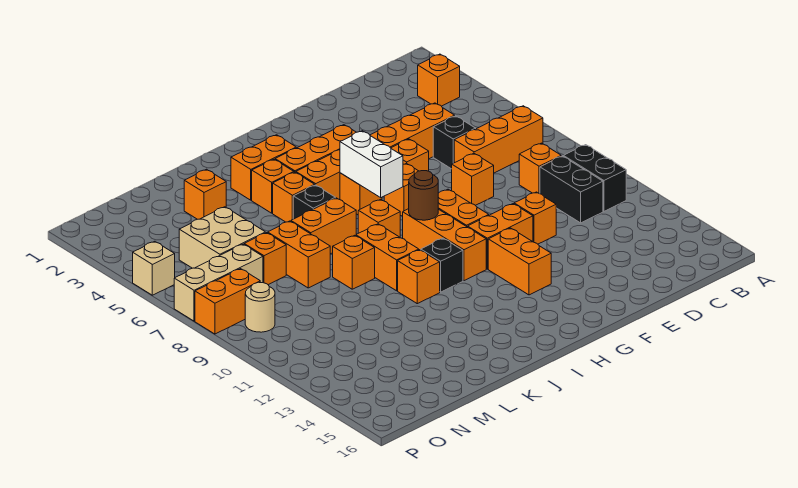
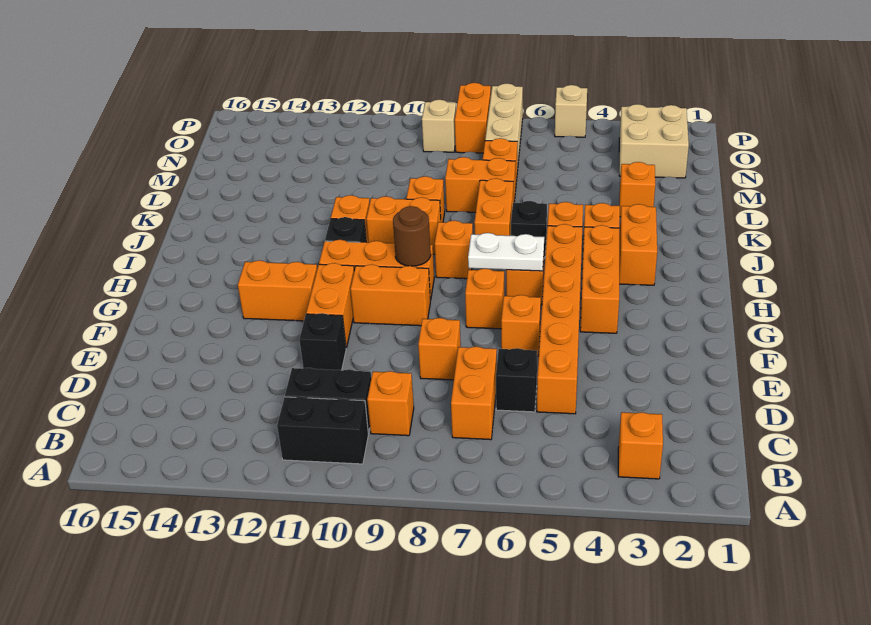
orange brick B7:D7 level 1 -> orange brick C7:D7 level 1
orange brick E11 level 1 -> black brick E11 level 1
white brick H6:H7 level 2 -> white plate H6:H7 level 2
tan brick M5:N6 level 1 -> tan brick N2:O3 level 1
tan round brick O9 level 1 -> tan brick O9 level 1

